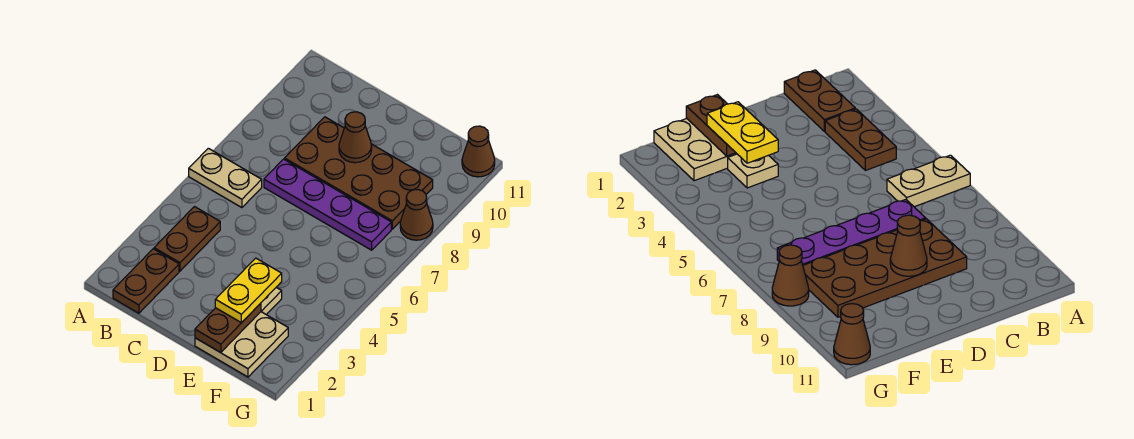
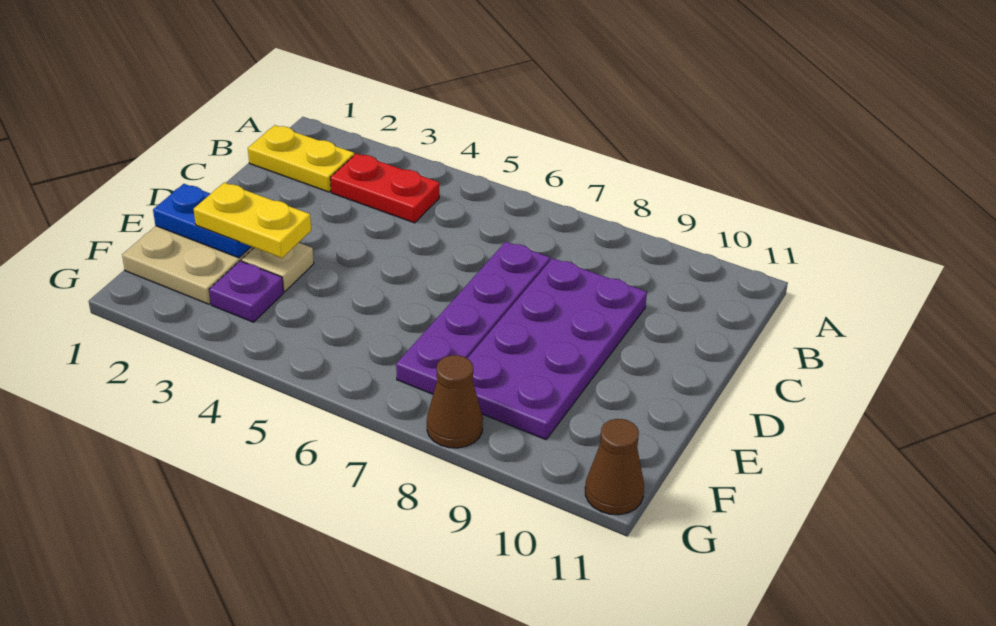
tan plate A6:B6 level 1 -> none
brown plate B1:B2 level 1 -> yellow plate B1:B2 level 1
brown plate B3:B4 level 1 -> red plate B3:B4 level 1
brown plate C8:F9 level 1 -> purple plate C8:F9 level 1
brown cone D9 level 2 -> none
brown plate E1:E2 level 2 -> blue plate E1:E2 level 2
none -> purple plate F3 level 1

